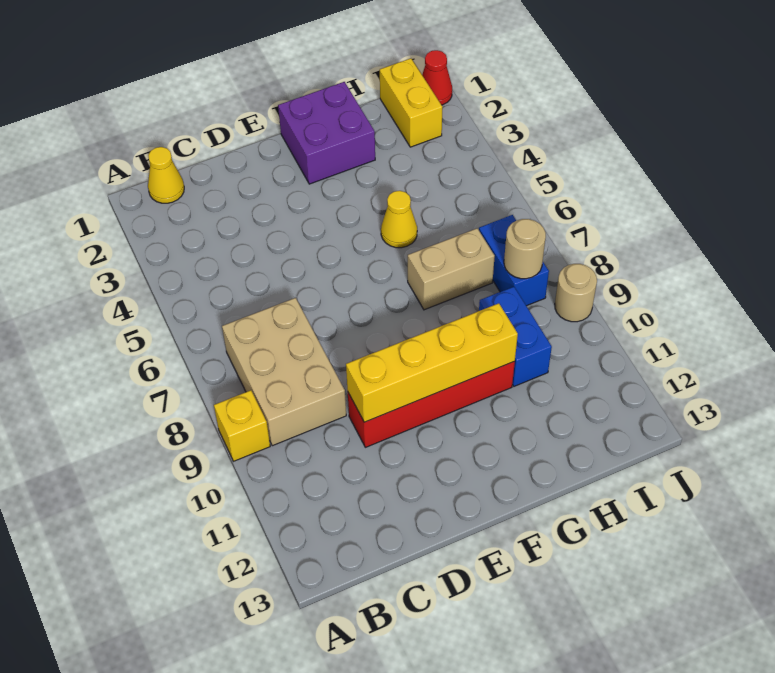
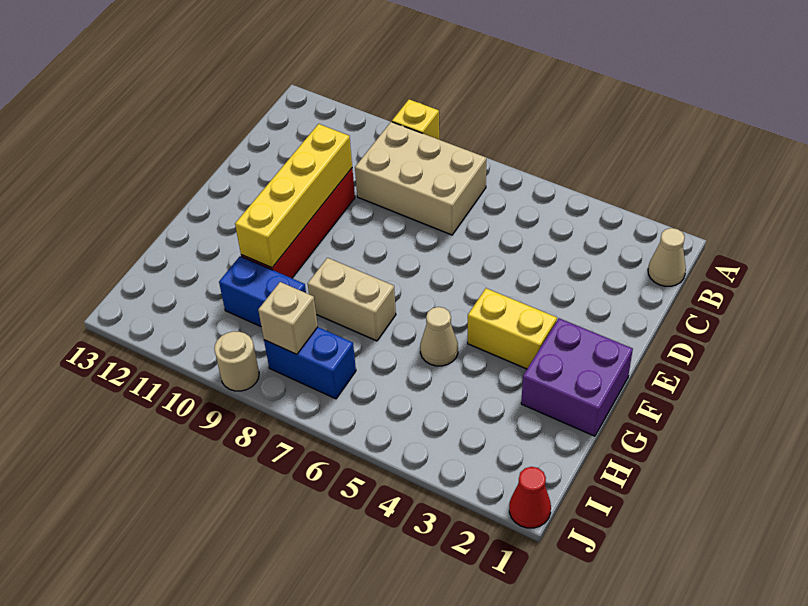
yellow cone B1 level 1 -> tan cone B1 level 1
yellow cone G5 level 1 -> tan cone G5 level 1
tan brick G7:H7 level 1 -> tan brick G7:G8 level 1
yellow brick I1:I2 level 1 -> yellow brick F3:F4 level 1
tan round brick I8 level 2 -> tan brick I8 level 2

